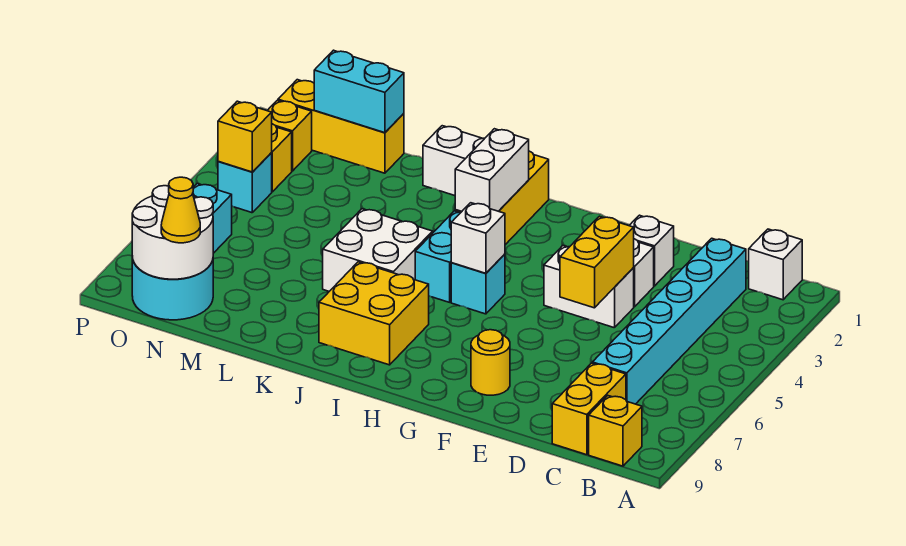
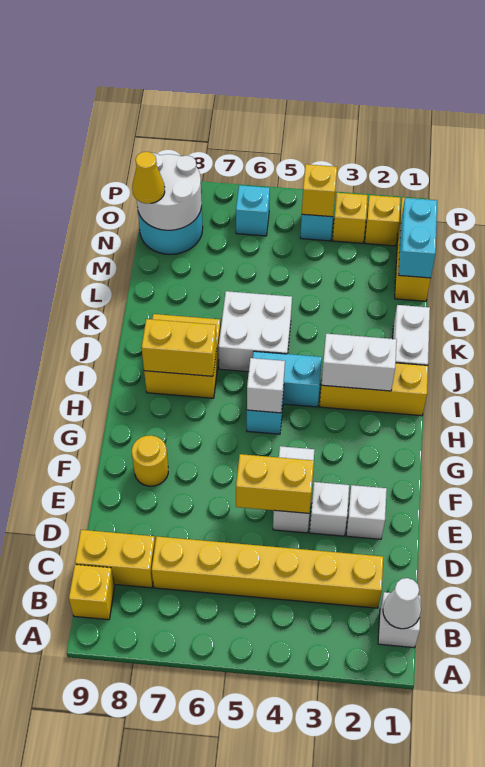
none -> white cone B1 level 2
cyan brick C2:C7 level 1 -> yellow brick C2:C7 level 1
none -> yellow brick I7:I8 level 2

